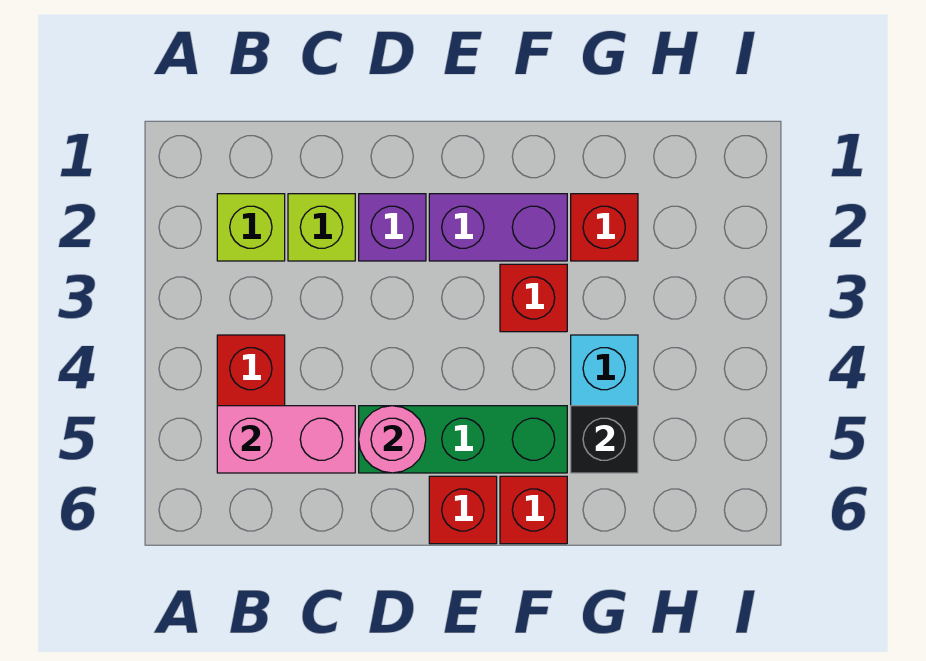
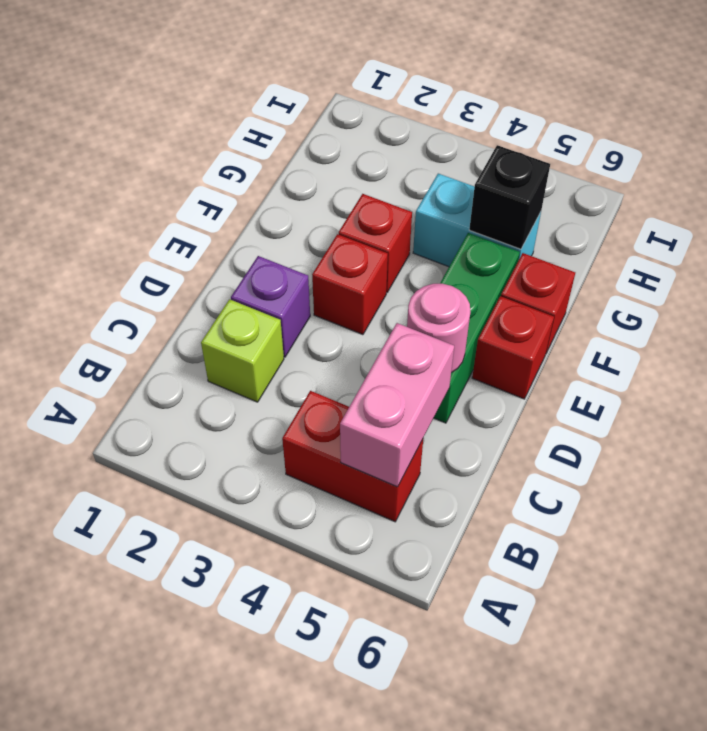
lime brick B2 level 1 -> none
purple brick E2:F2 level 1 -> none
red brick G2 level 1 -> red brick E3 level 1

